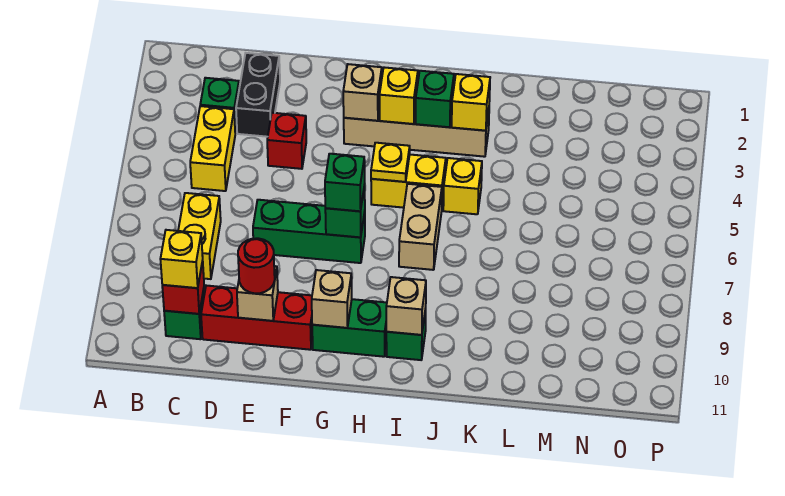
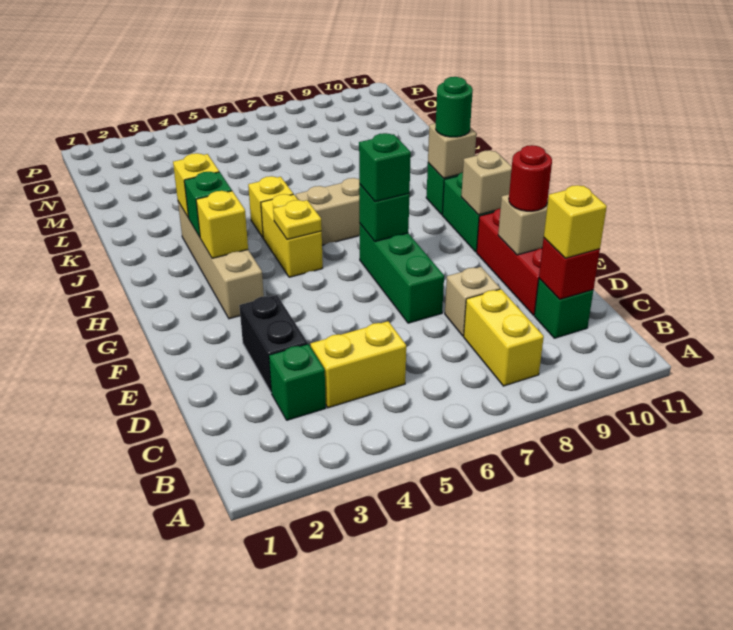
yellow brick C7:C8 level 1 -> yellow brick B8:C8 level 1
black brick D2:D3 level 1 -> black brick D3:E3 level 1
red brick E4 level 1 -> none
tan brick G3 level 2 -> tan brick D8 level 1
none -> green round brick I10 level 3

